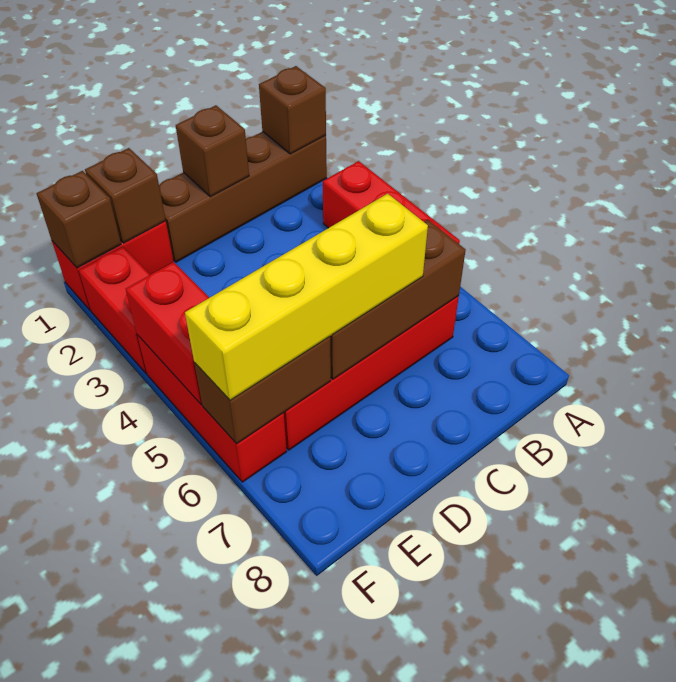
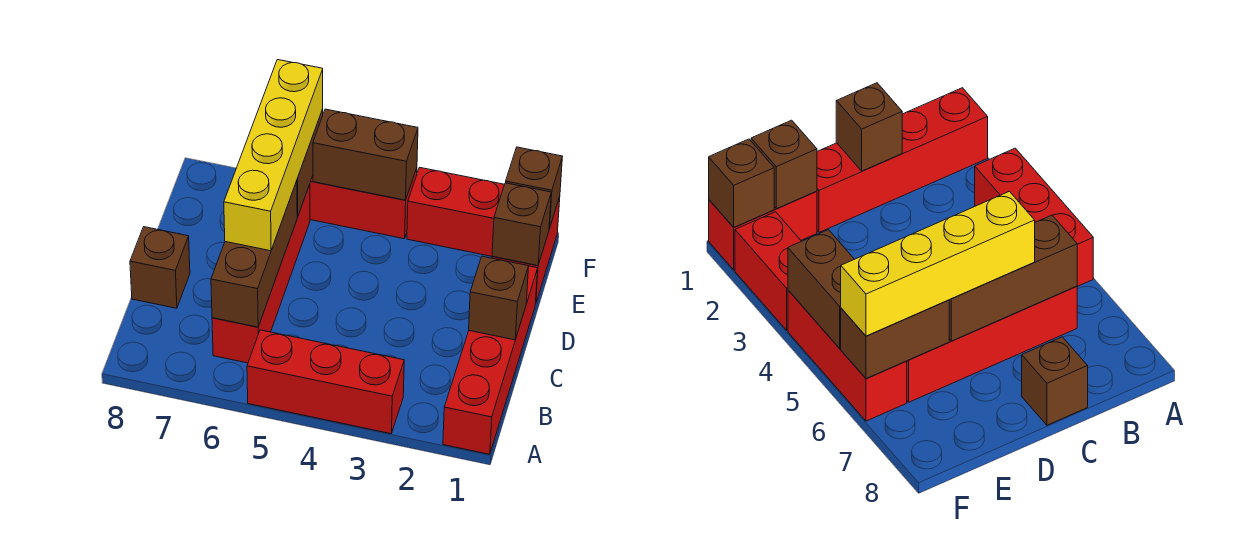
brown brick A1:D1 level 1 -> red brick A1:D1 level 1
brown brick A1 level 2 -> brown brick C8 level 1
red brick F4:F5 level 2 -> brown brick F4:F5 level 2

